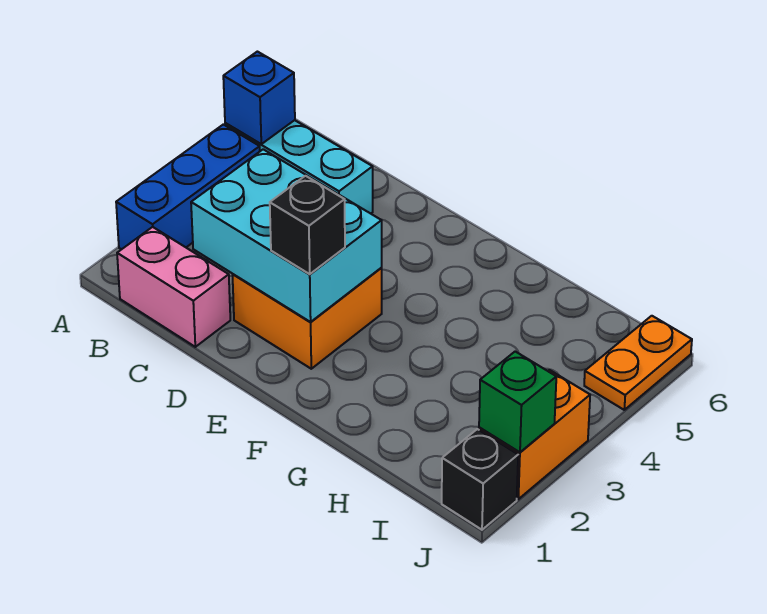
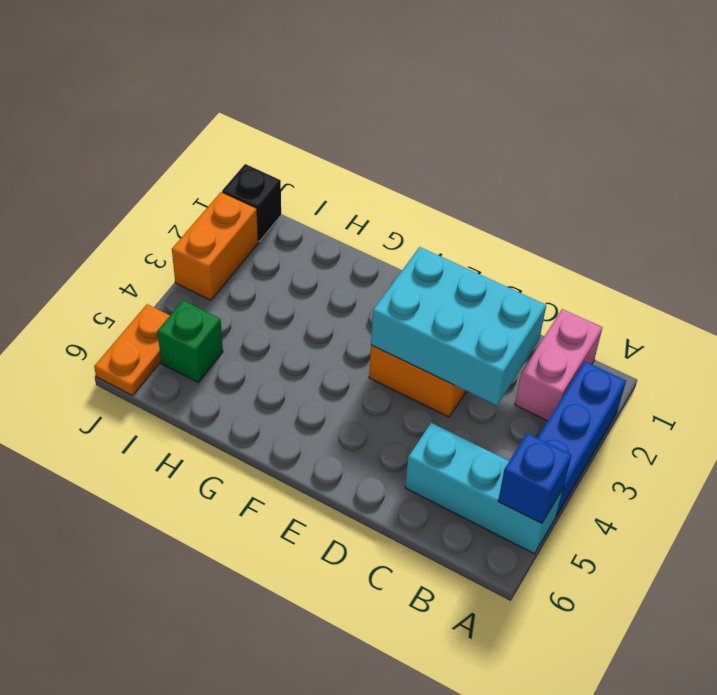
pink brick B1:C1 level 1 -> pink brick B1:B2 level 1
black brick E2 level 3 -> none
green brick J2 level 2 -> green brick I5 level 1

